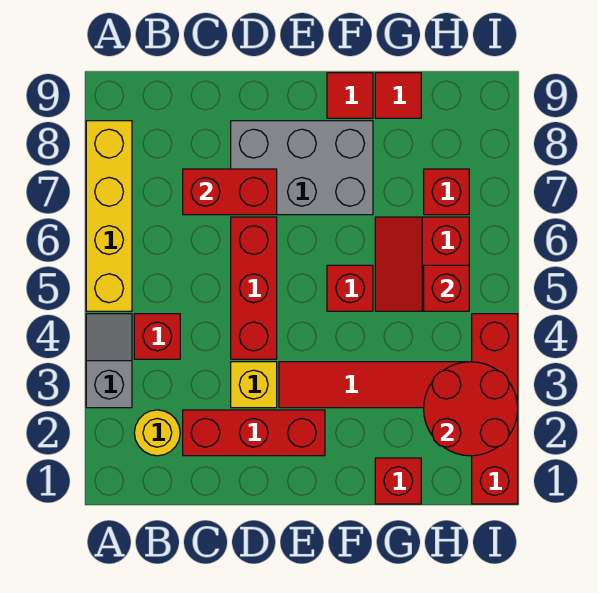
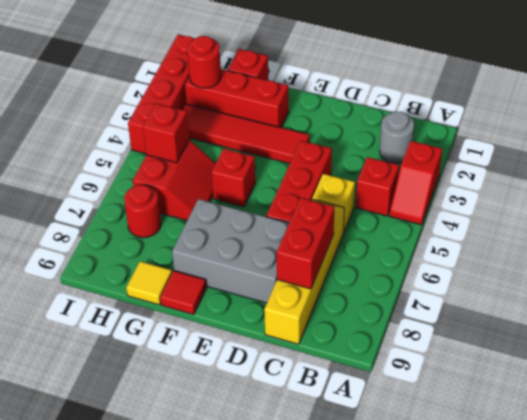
grey slope A3:A4 level 1 top 3 -> red slope A3:A4 level 1 top 3
yellow brick A5:A8 level 1 -> yellow brick C6:C9 level 1
yellow round brick B2 level 1 -> grey round brick B2 level 1
red brick C2:E2 level 1 -> red brick F2:H2 level 1
red brick C7:D7 level 2 -> red brick C7:C8 level 2
yellow brick D3 level 1 -> yellow brick C5 level 1
red tile G9 level 1 -> yellow tile G9 level 1
red round brick H2:I3 level 2 -> red round brick H2 level 2
red brick H7 level 1 -> red round brick H7 level 1

